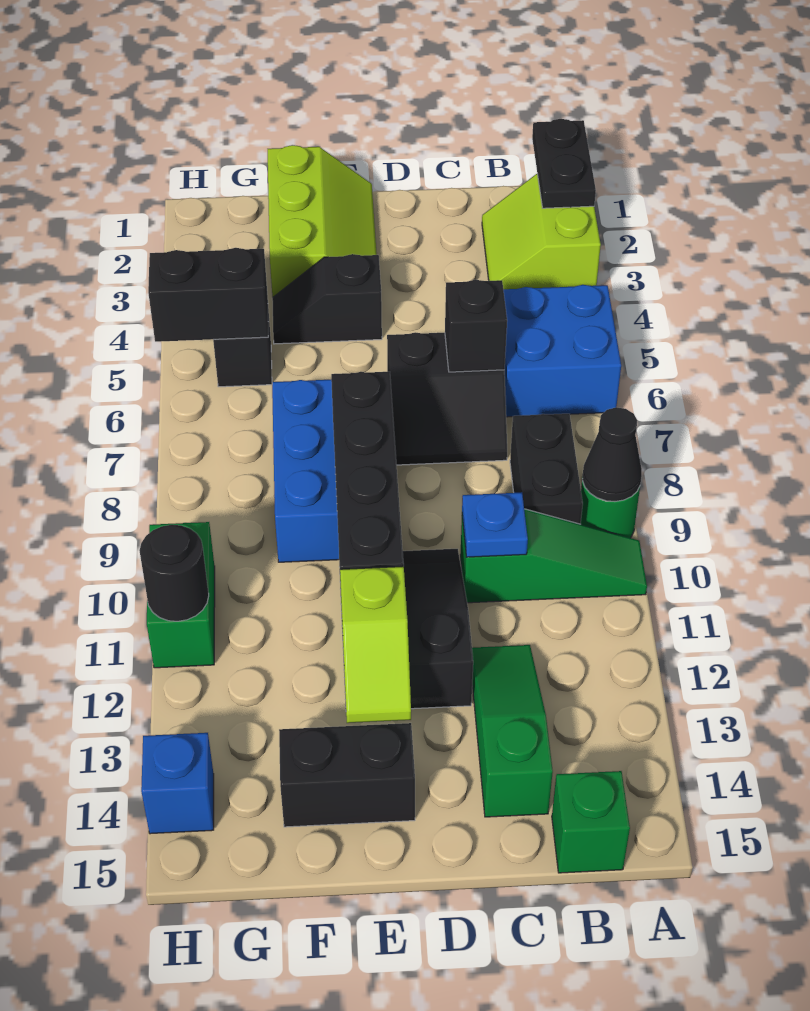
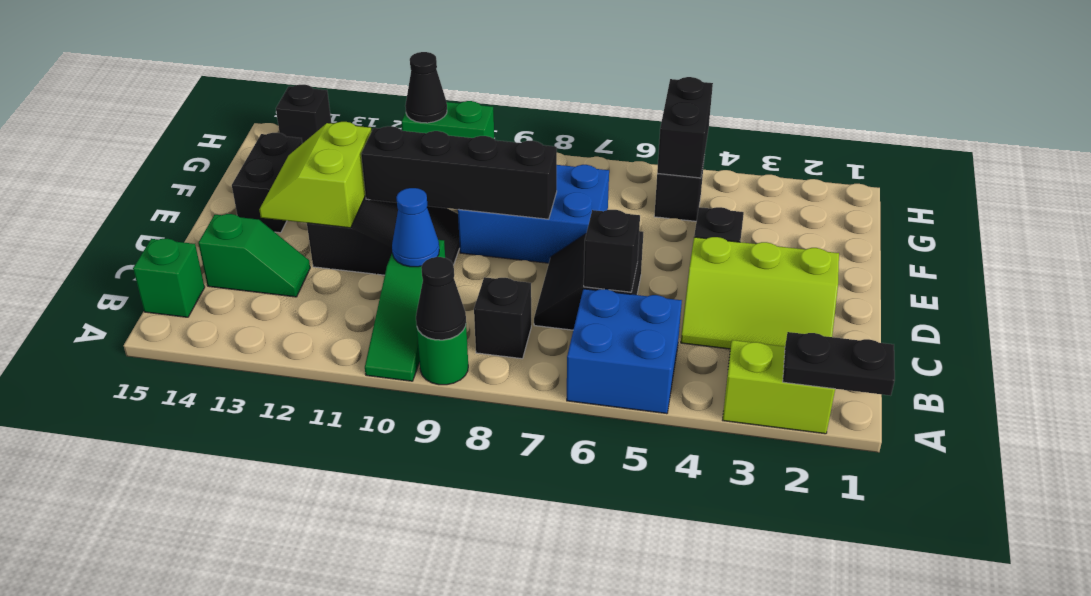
black brick B8:B9 level 1 -> black brick B8 level 1
blue plate C10 level 2 -> blue cone C10 level 2
green slope C12:C14 level 1 top 14 -> green slope C13:C14 level 1 top 14
lime slope E1:F3 level 1 top F -> lime slope C2:D4 level 1 top D
lime slope E12:E13 level 2 top 12 -> lime slope D12:E13 level 2 top 12
black round brick H11 level 2 -> black cone H11 level 2
blue brick H14 level 1 -> black brick H14 level 1

